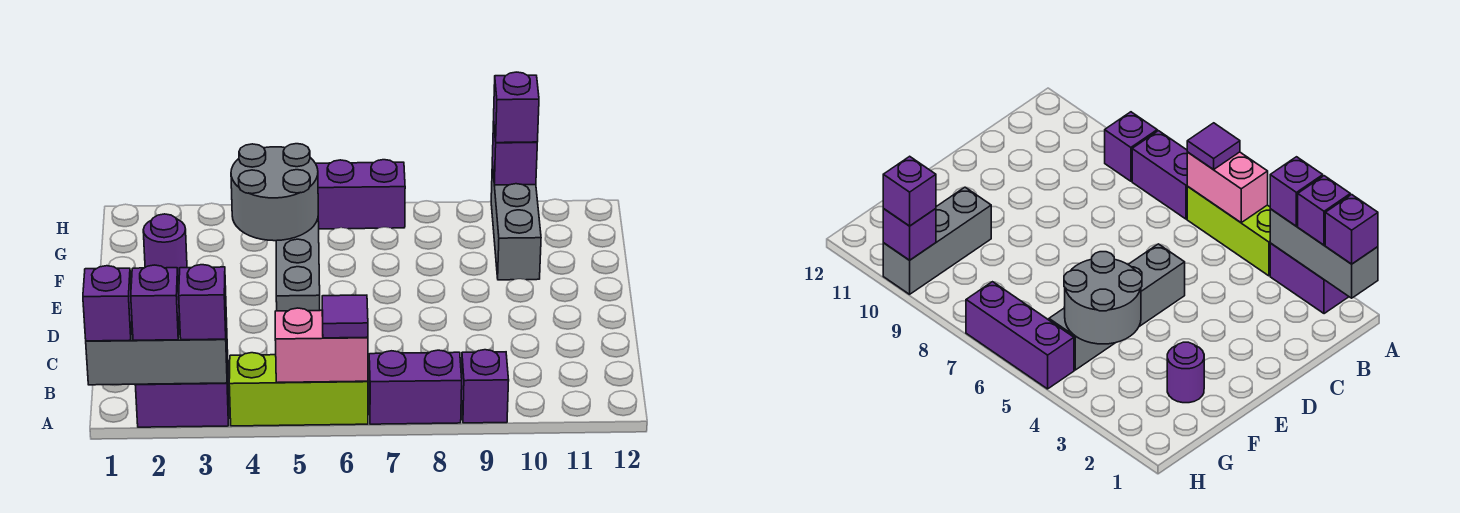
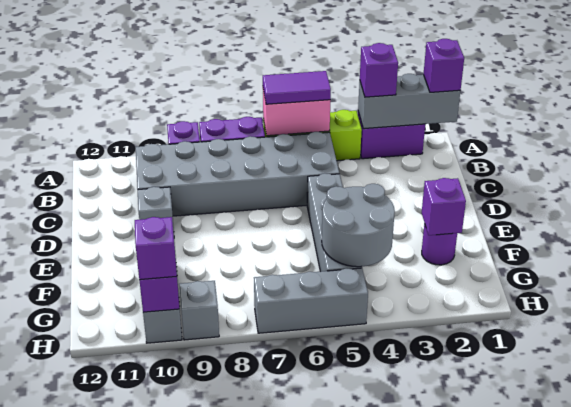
purple brick A2 level 3 -> purple brick F2 level 2
purple tile A6 level 3 -> purple tile A5:A6 level 3
none -> grey brick B5:C10 level 1
none -> grey brick D10 level 1
purple brick H5:H7 level 1 -> grey brick H5:H7 level 1
none -> grey brick H9 level 1

